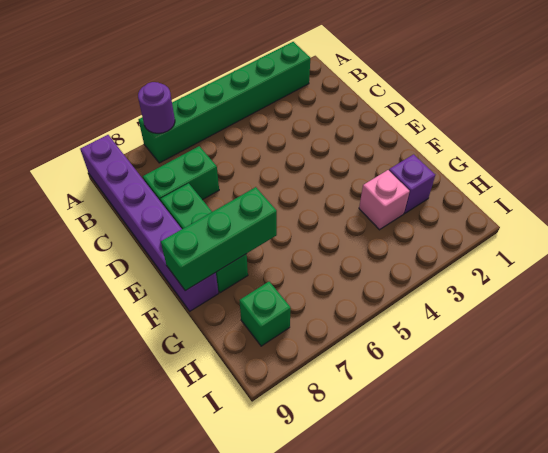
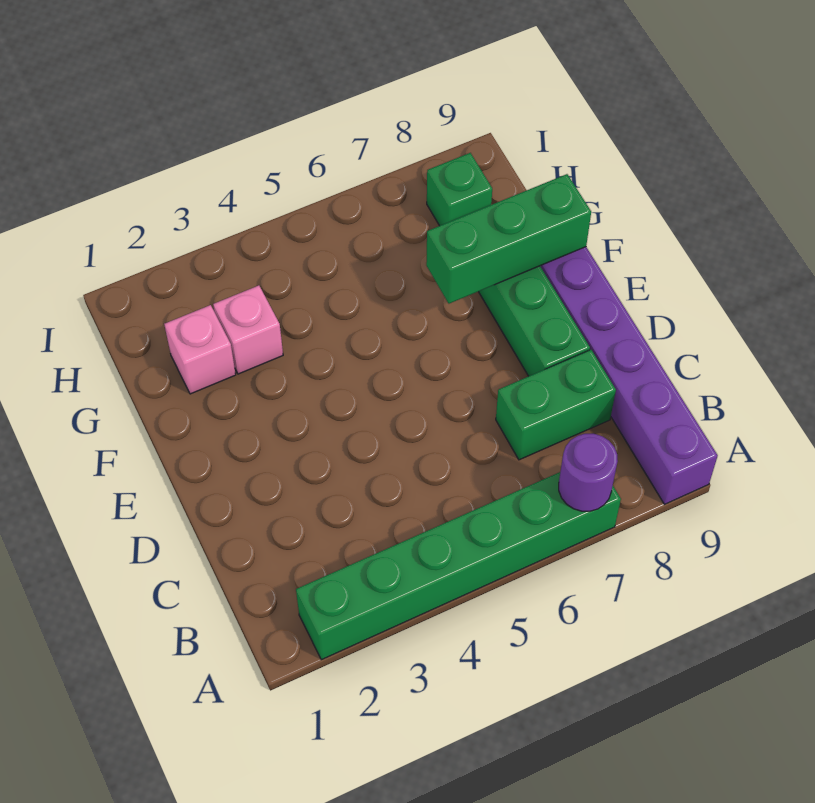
purple brick G2 level 1 -> pink brick G2 level 1

